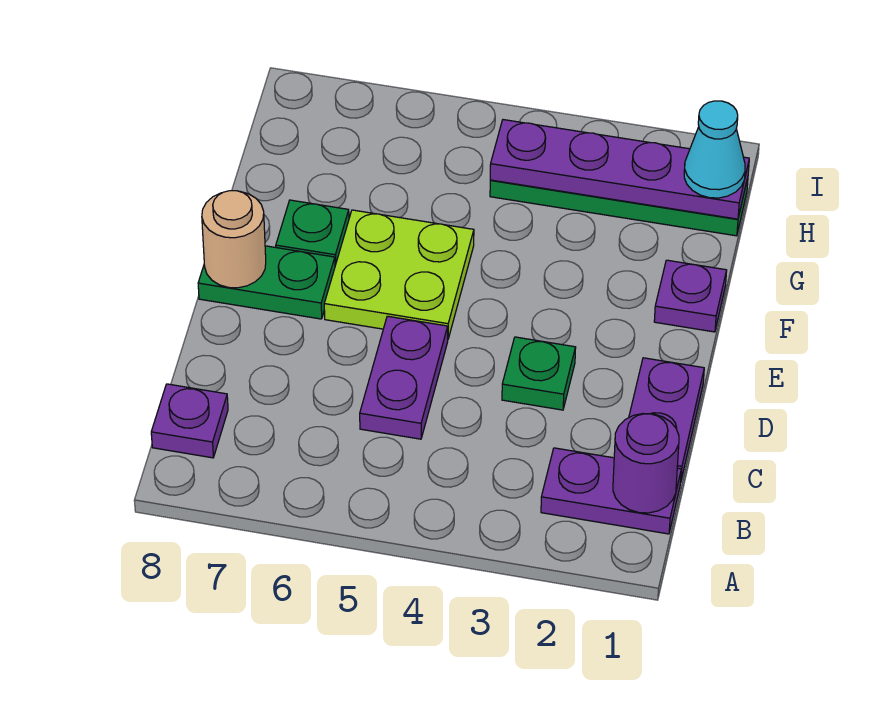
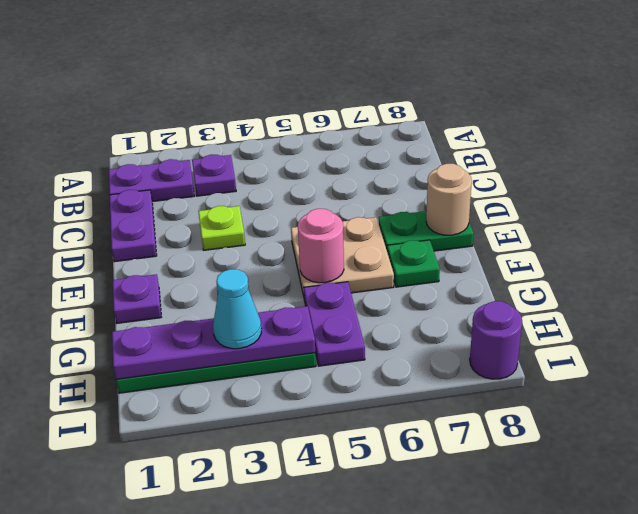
purple round brick B1 level 2 -> purple round brick I8 level 1
purple plate B8 level 1 -> purple plate B3 level 1
purple plate C5:D5 level 1 -> purple plate G5:H5 level 1
green plate D3 level 1 -> lime plate D3 level 1
lime plate E5:F6 level 1 -> tan plate E5:F6 level 1
none -> pink round brick F5 level 2
cyan cone H1 level 3 -> cyan cone H3 level 3

